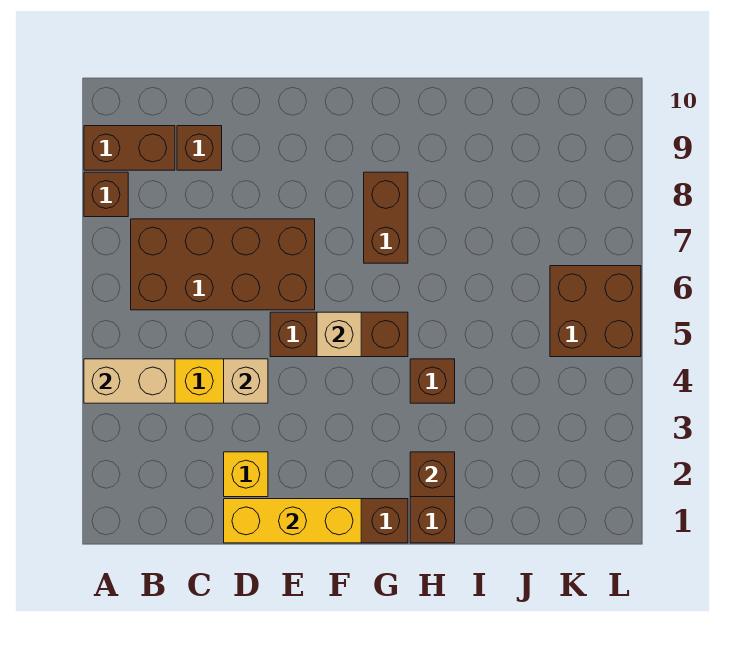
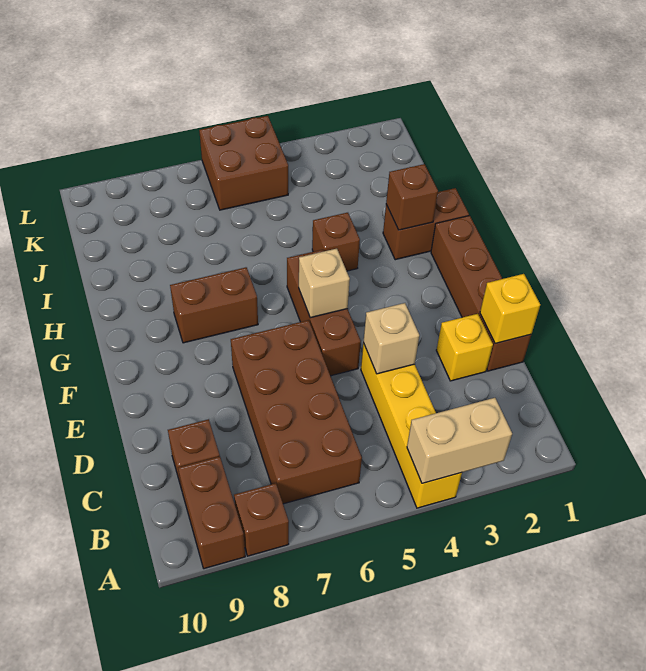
tan brick A4:B4 level 2 -> tan brick A3:A4 level 2
yellow brick D1:F1 level 2 -> yellow brick D1 level 2

